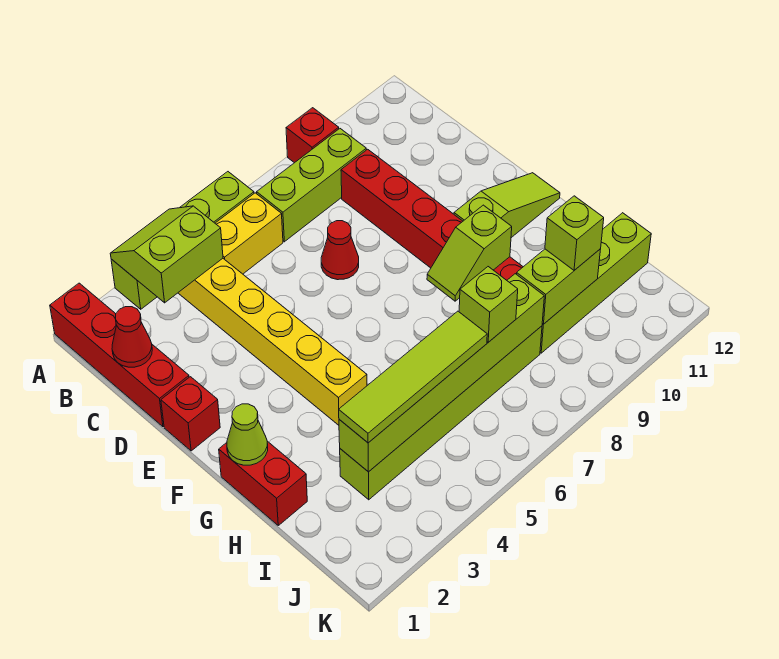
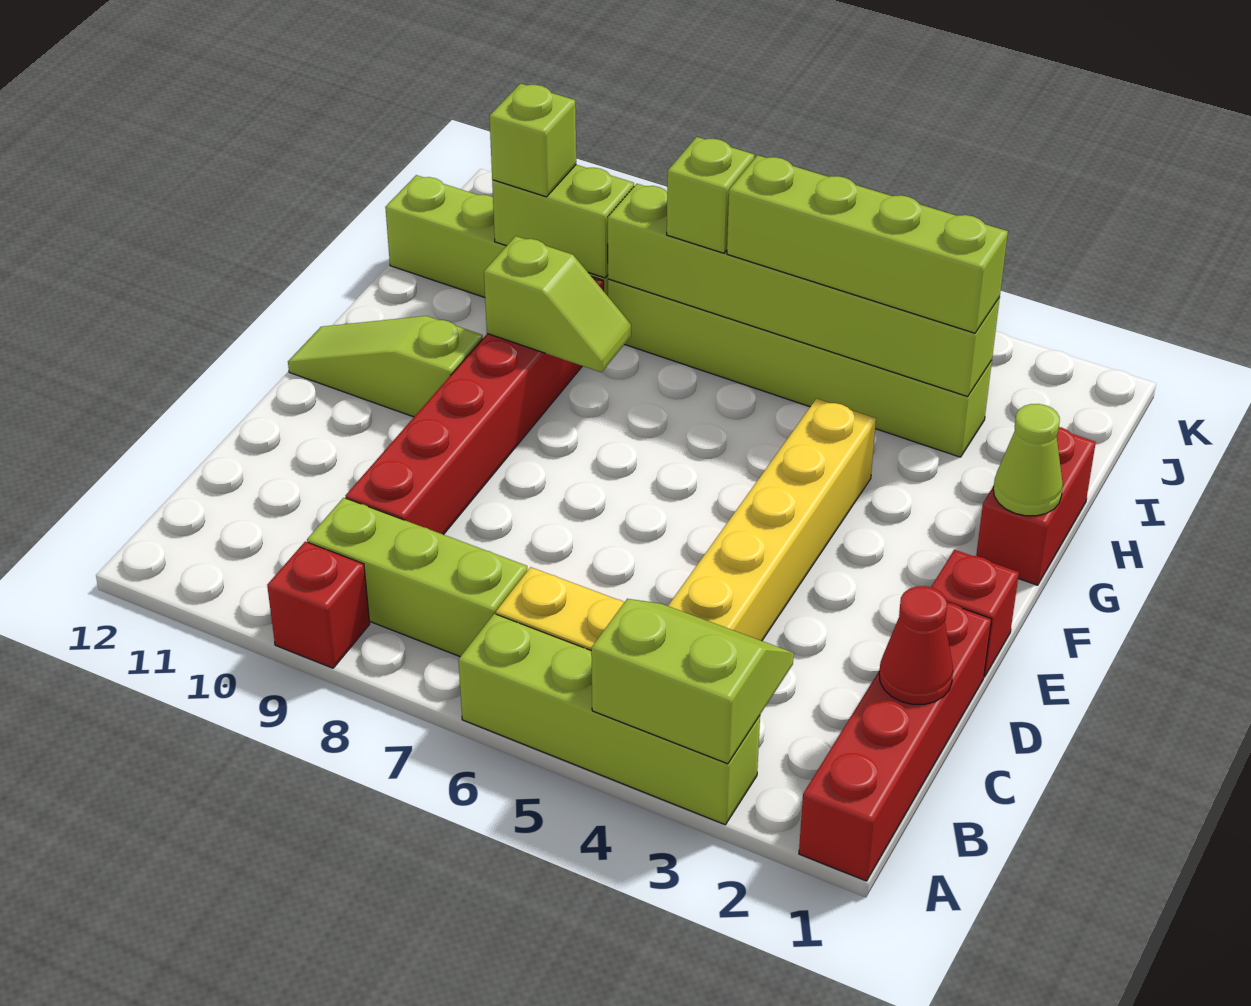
lime slope A3:B4 level 2 top B -> lime slope A3:B4 level 2 top A
red cone D7 level 1 -> none
lime tile I3:I6 level 3 -> lime brick I3:I6 level 3

